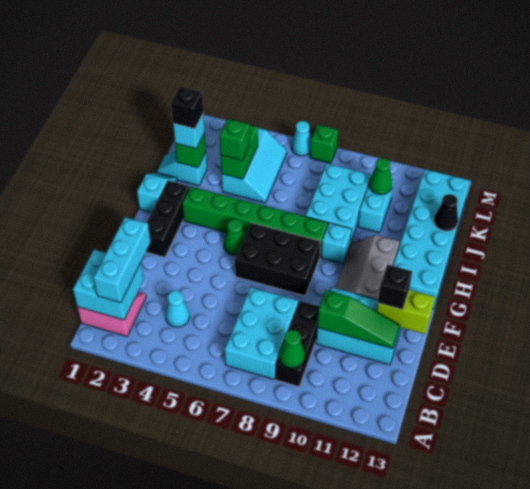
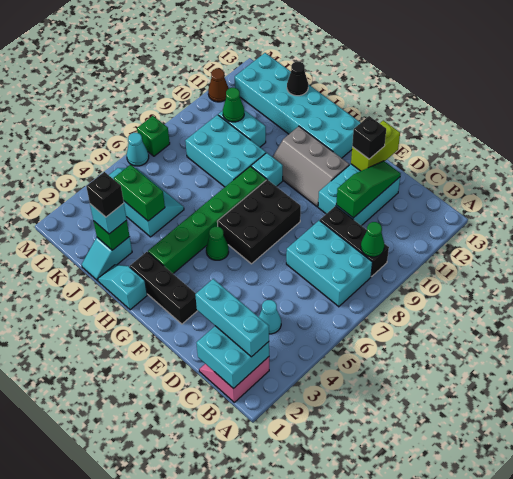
green brick J4 level 3 -> none
none -> brown cone M11 level 1

